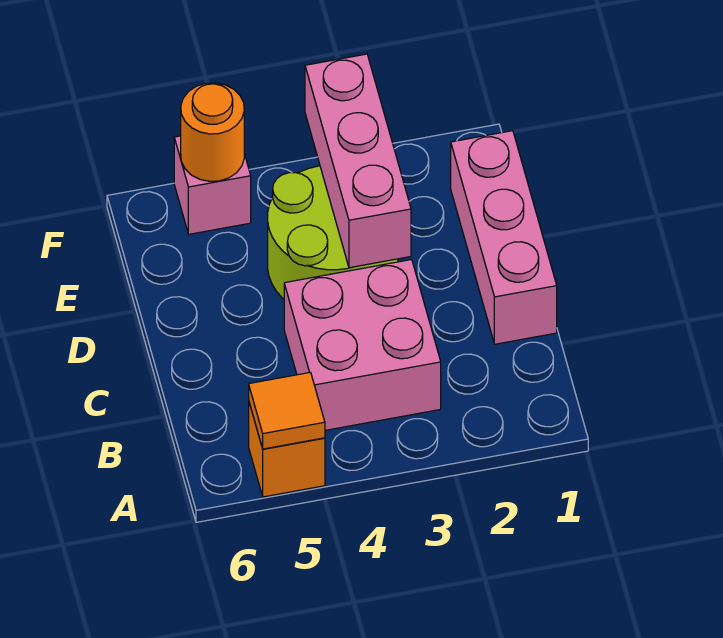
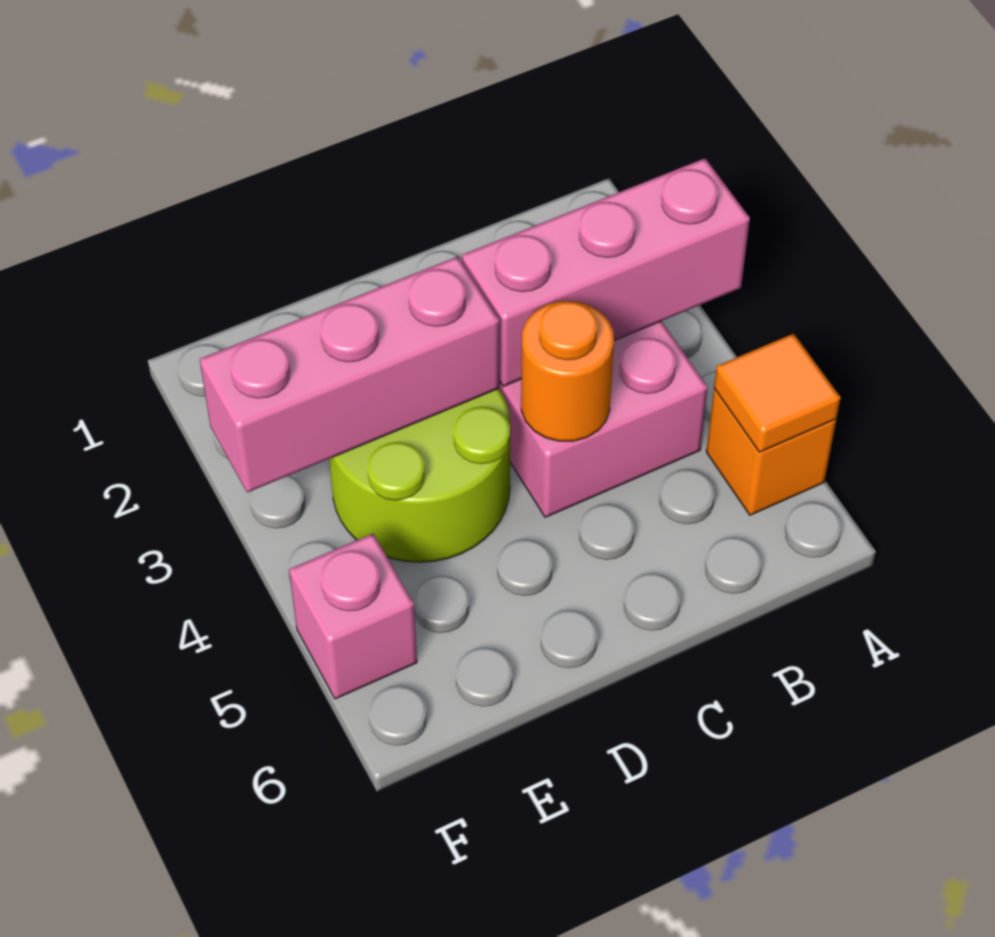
pink brick C1:E1 level 1 -> pink brick A3:C3 level 2
orange round brick F5 level 2 -> orange round brick C4 level 2

